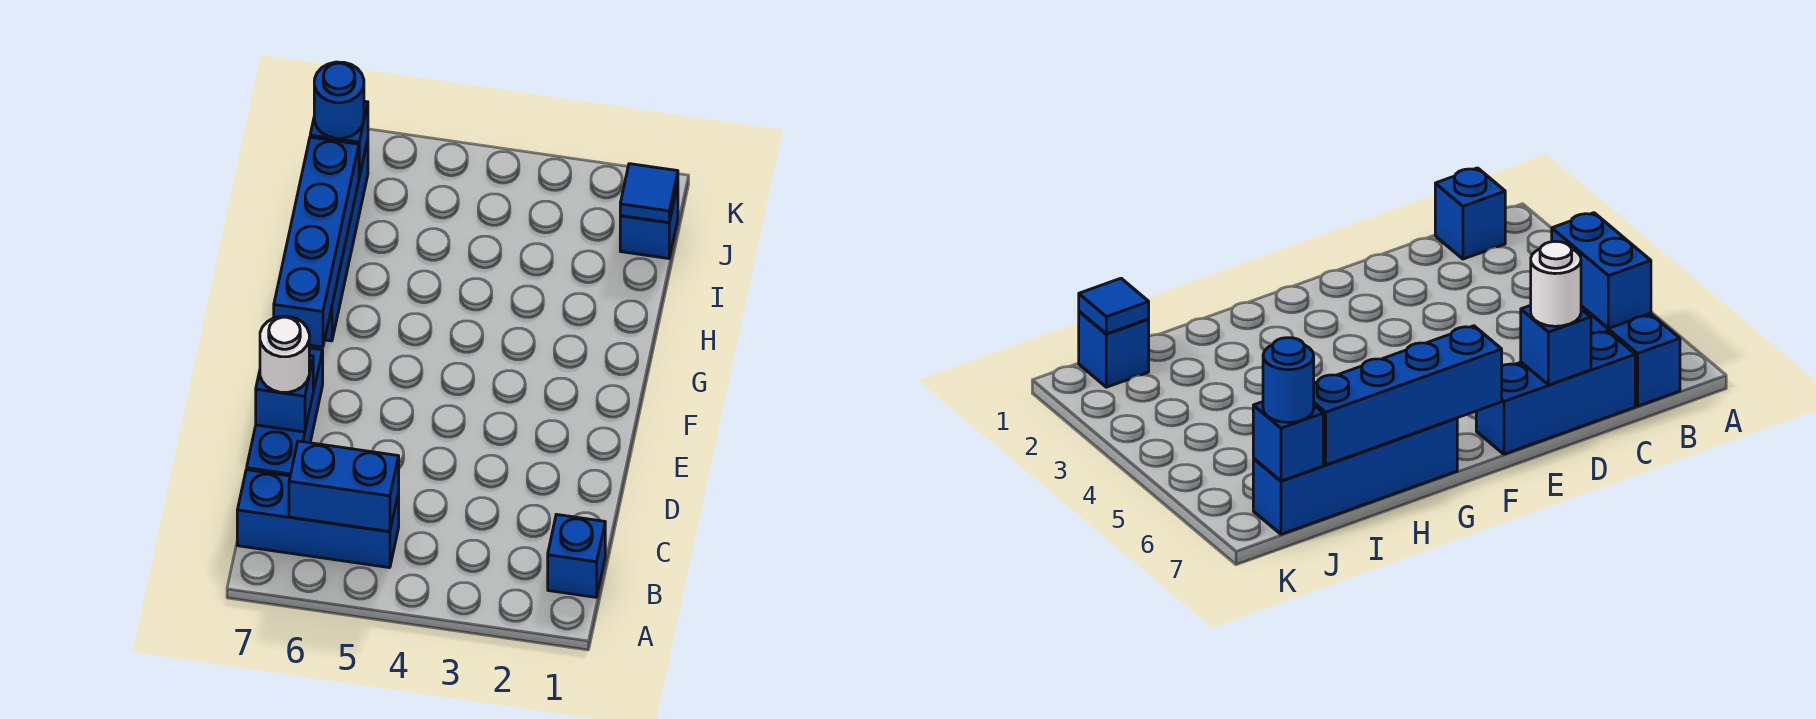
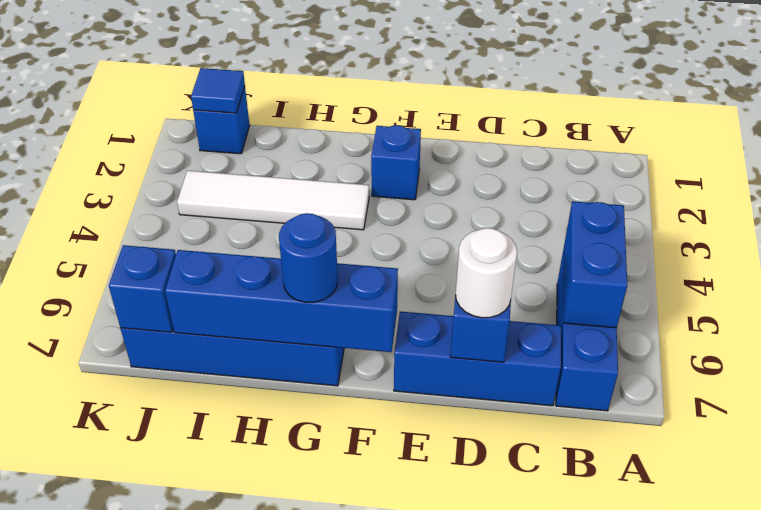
blue brick B1 level 1 -> blue brick F2 level 1
none -> white tile G3:J3 level 1
blue round brick J7 level 3 -> blue round brick G7 level 3

